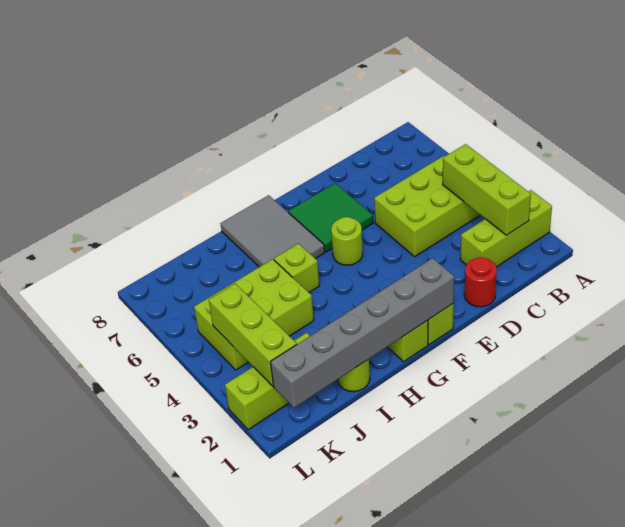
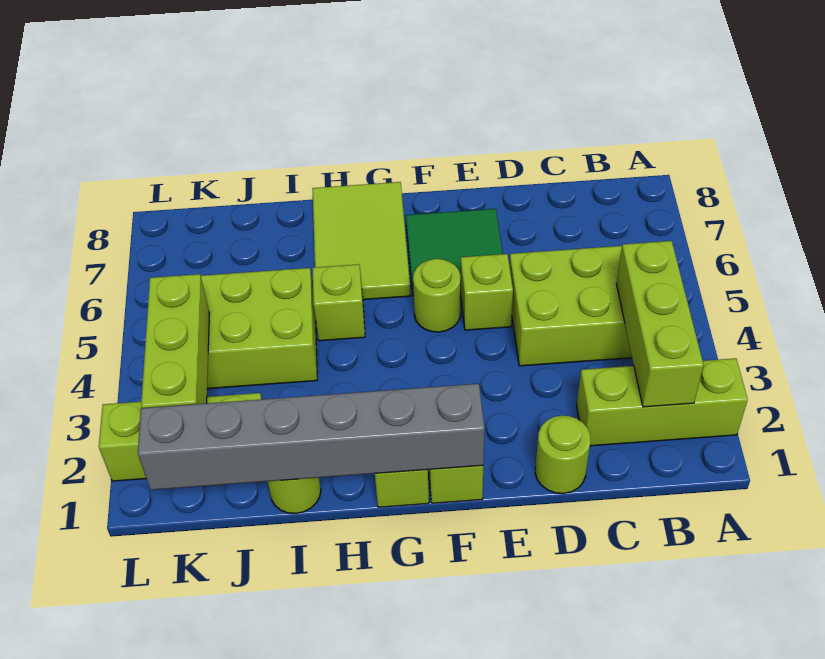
red round brick D1 level 1 -> lime round brick D1 level 1
none -> lime brick E5 level 1
grey tile G6:H8 level 1 -> lime tile G6:H8 level 1

